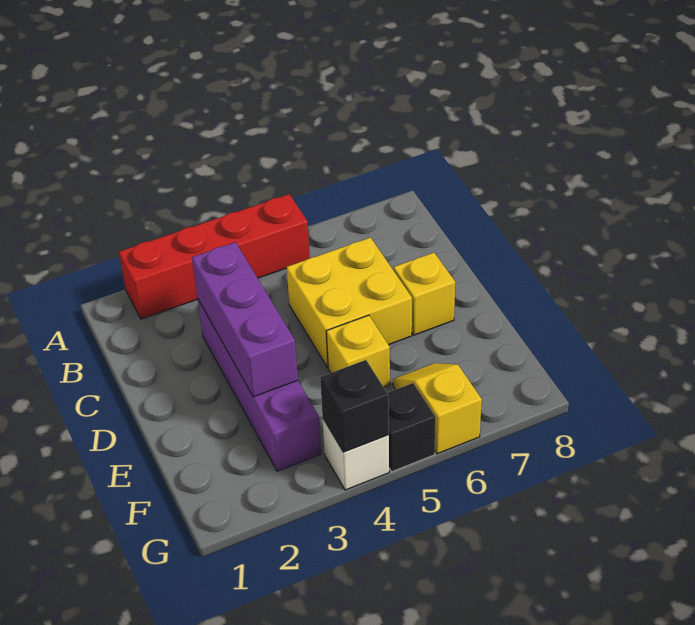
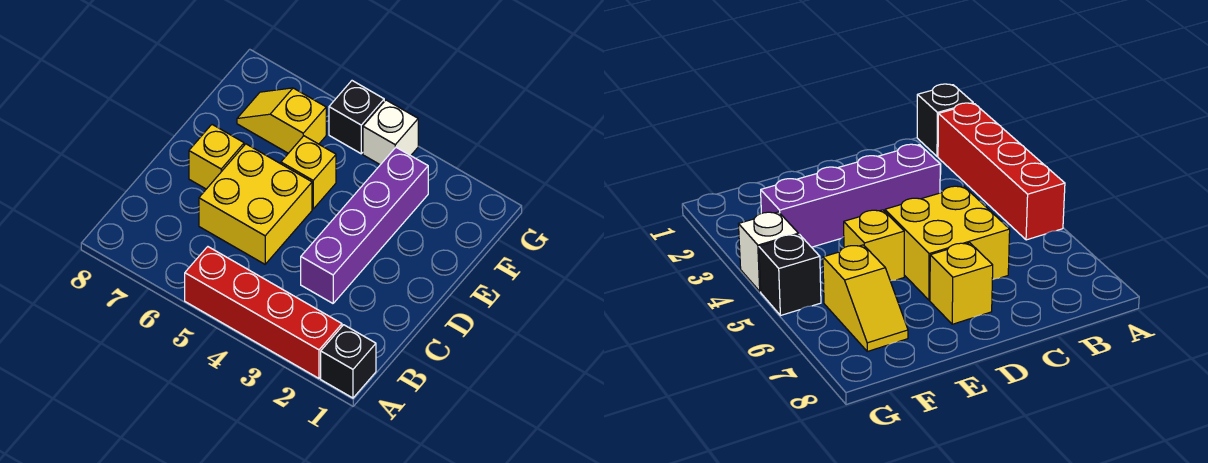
purple brick C3:E3 level 2 -> none
yellow slope F6:G6 level 1 top G -> yellow slope F6:F7 level 1 top 6
black brick G4 level 2 -> black brick A1 level 1

